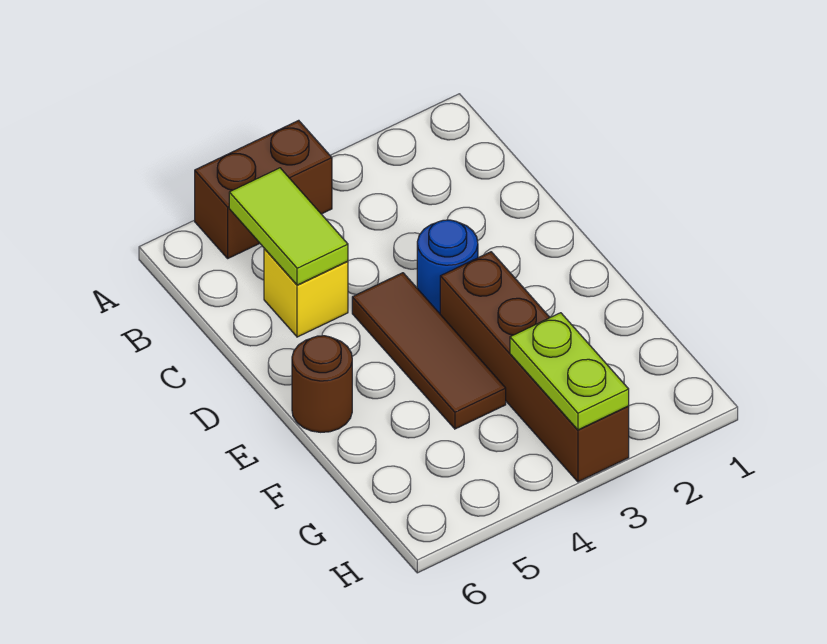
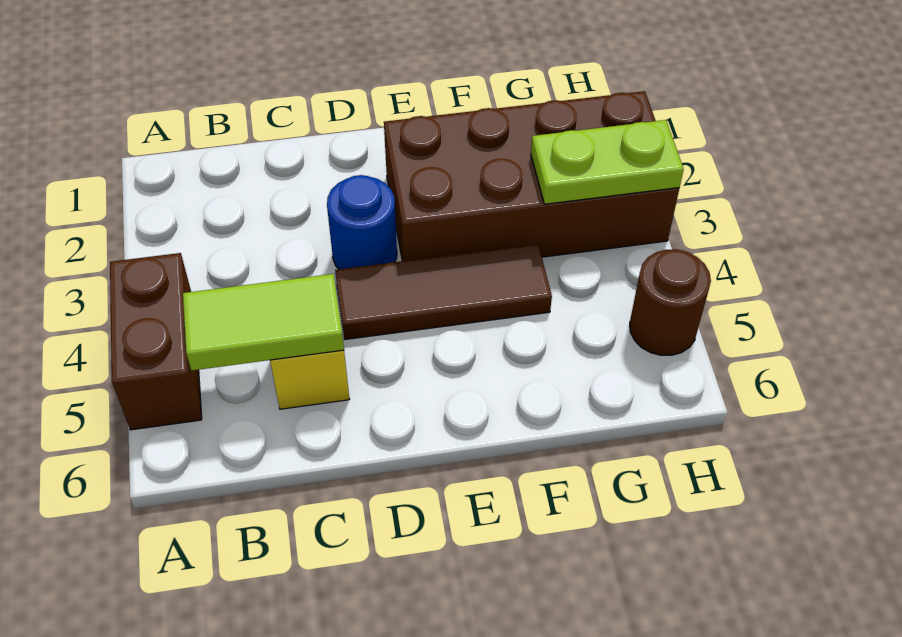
brown brick E3:H3 level 1 -> brown brick E2:H3 level 1
brown round brick E6 level 1 -> brown round brick H5 level 1

